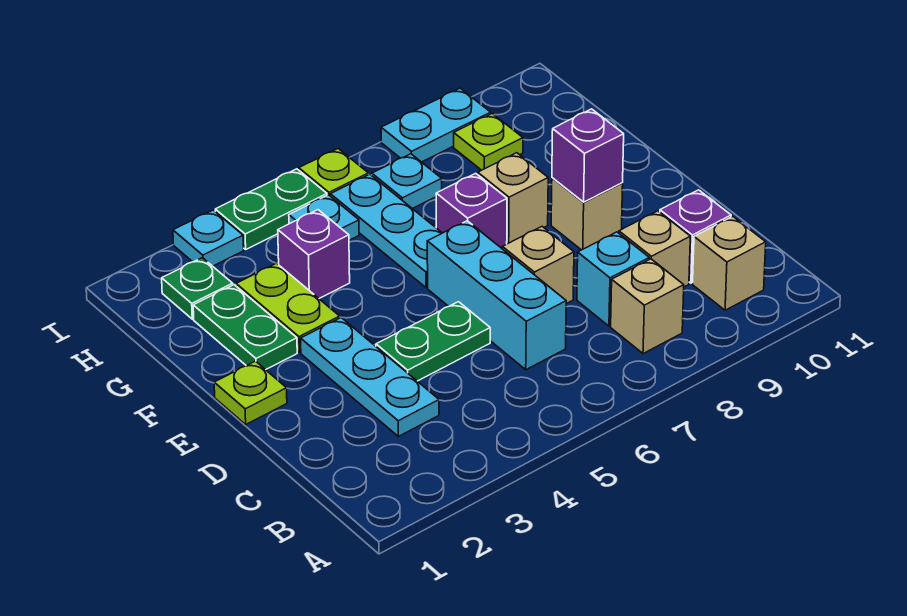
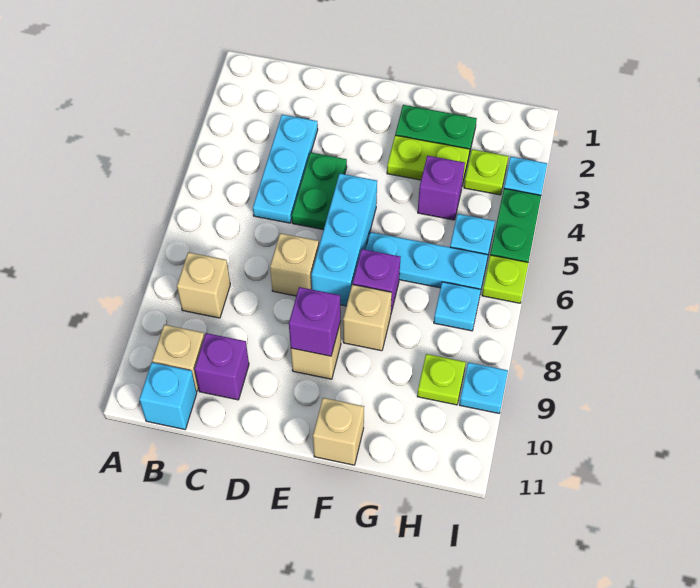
cyan plate C3:E3 level 1 -> cyan plate C3:C5 level 1
cyan brick C6:E6 level 1 -> cyan brick E5:E7 level 1
cyan brick C8 level 1 -> cyan brick B11 level 1
tan brick C9 level 1 -> tan brick F11 level 1
lime plate E1 level 1 -> lime plate H3 level 1
green plate H2 level 1 -> none
cyan plate I8:I9 level 1 -> cyan plate I9 level 1

